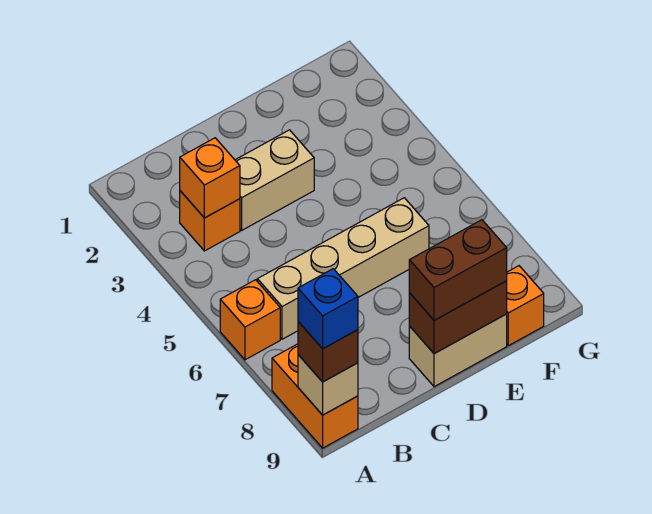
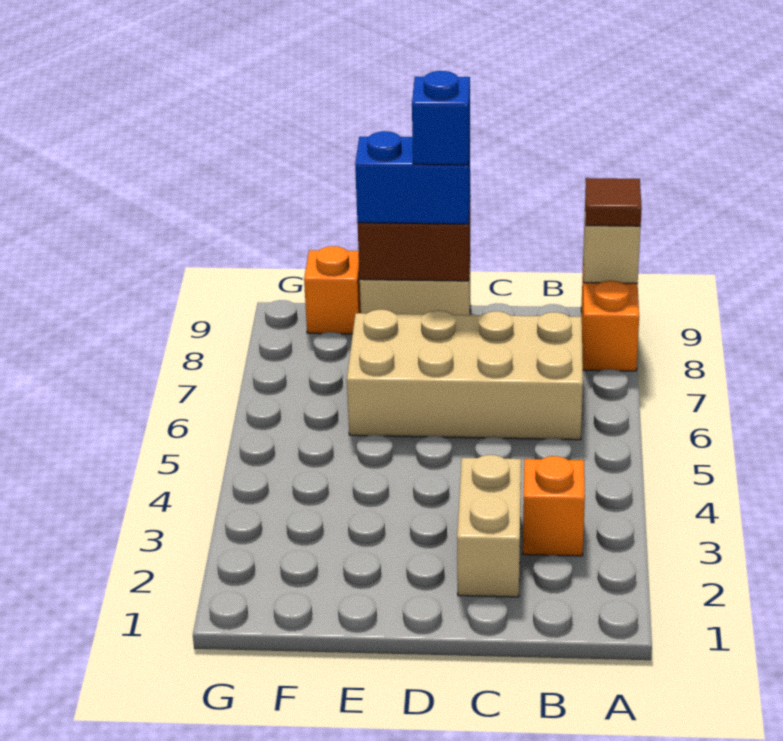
orange brick A6 level 1 -> none
brown brick A9 level 3 -> brown tile A9 level 3
blue brick A9 level 4 -> blue brick D9 level 4
orange brick B3 level 2 -> none
tan brick B6:E6 level 1 -> tan brick B6:E7 level 1
tan brick C3:D3 level 1 -> tan brick C2:C3 level 1
brown brick D9:E9 level 3 -> blue brick D9:E9 level 3

